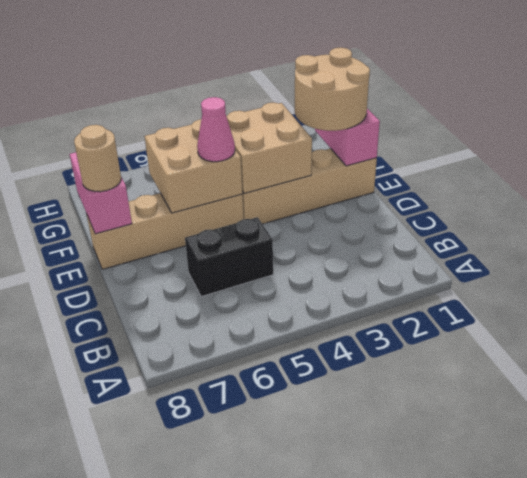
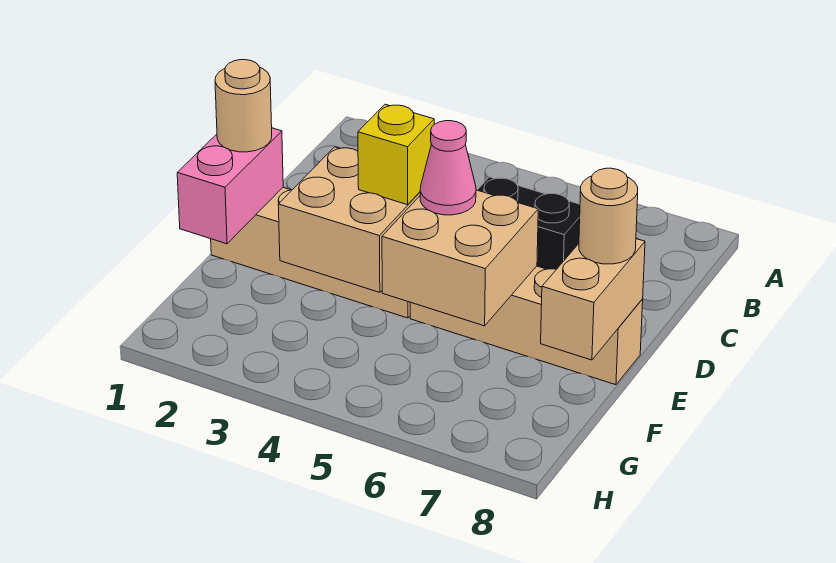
tan round brick E1:F2 level 3 -> tan round brick E1 level 3
none -> yellow brick E4 level 3
pink brick E8:F8 level 2 -> tan brick E8:F8 level 2

